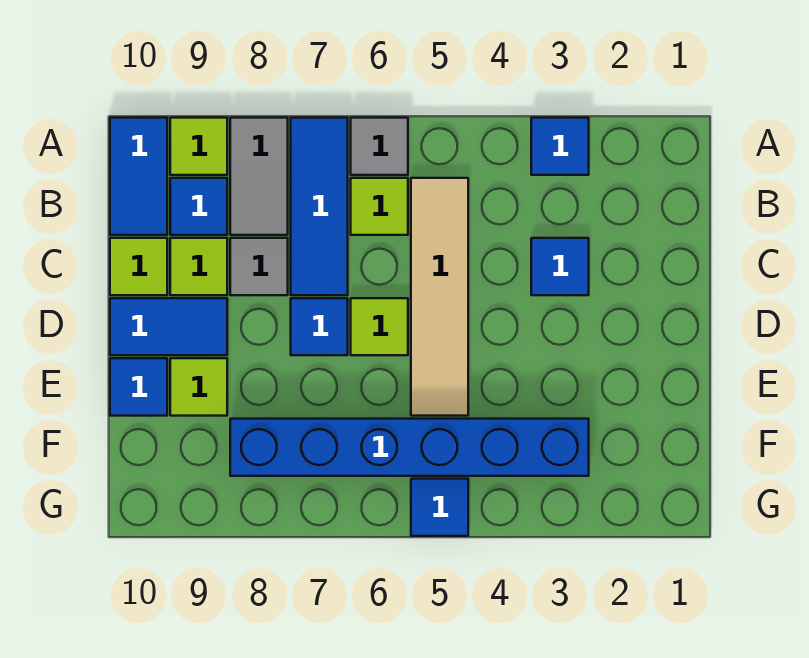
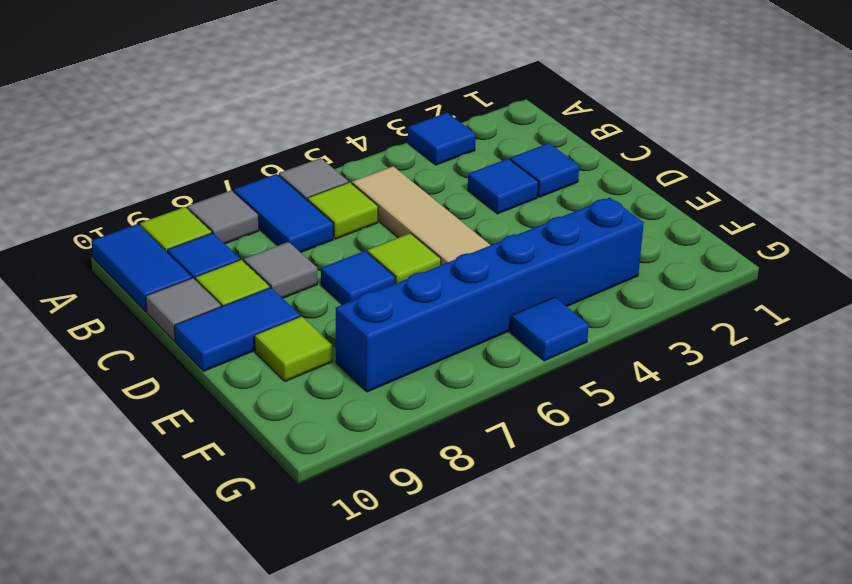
blue tile A7:C7 level 1 -> blue tile A7:B7 level 1
grey tile A8:B8 level 1 -> grey tile A8 level 1
lime tile C10 level 1 -> grey tile C10 level 1
blue tile E10 level 1 -> blue tile C2 level 1

